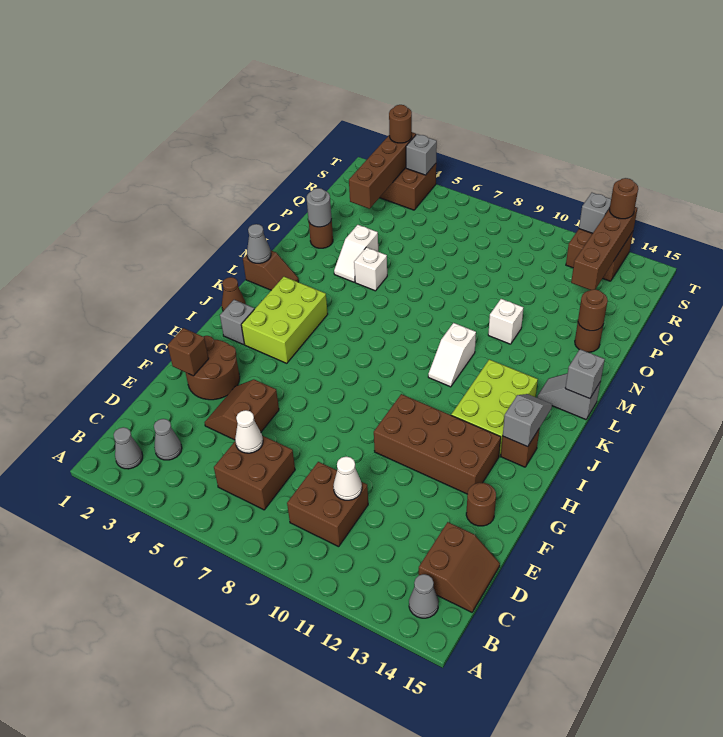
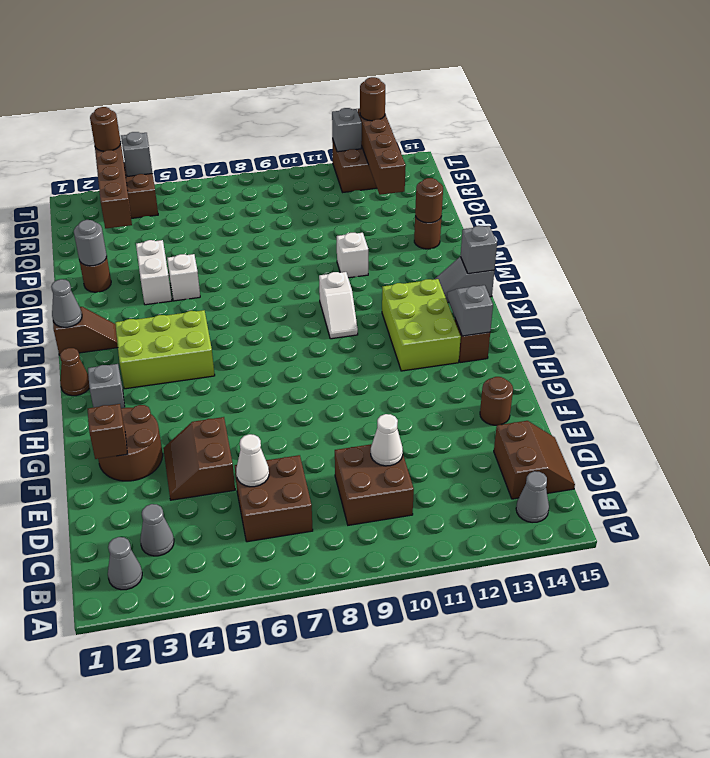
brown brick G10:H13 level 1 -> none
lime brick I3:K4 level 1 -> lime brick J3:K5 level 1
white slope N4:O4 level 1 top O -> white brick N4:O4 level 1

